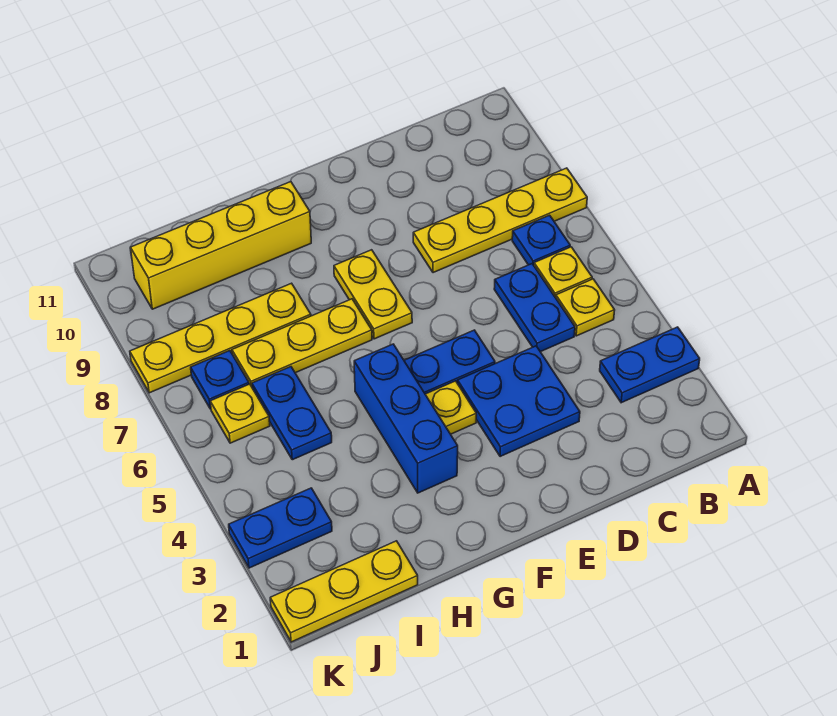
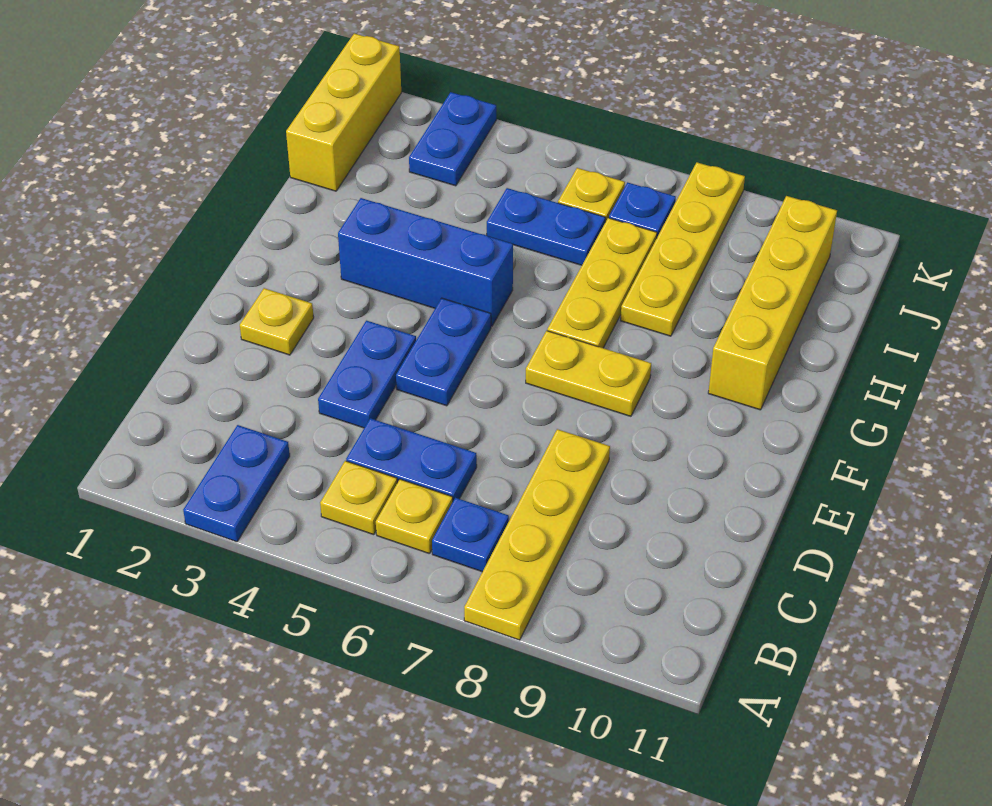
blue plate D3:E4 level 1 -> blue plate D4:E4 level 1
yellow plate F4 level 1 -> yellow plate E2 level 1
yellow plate I1:K1 level 1 -> yellow brick I1:K1 level 1

